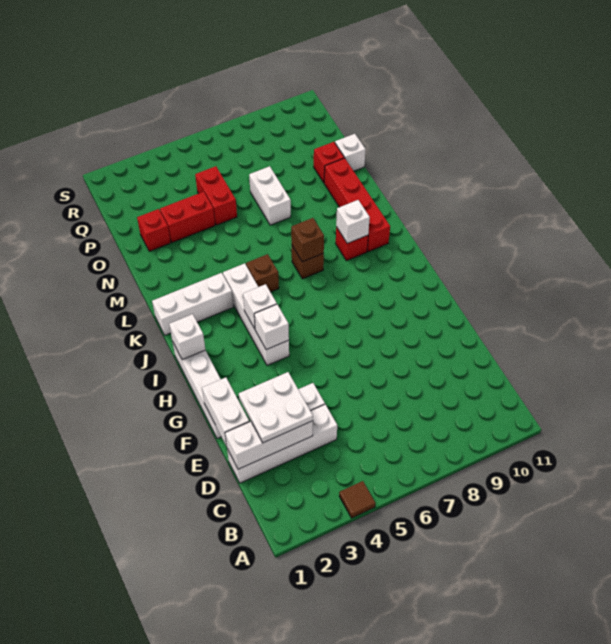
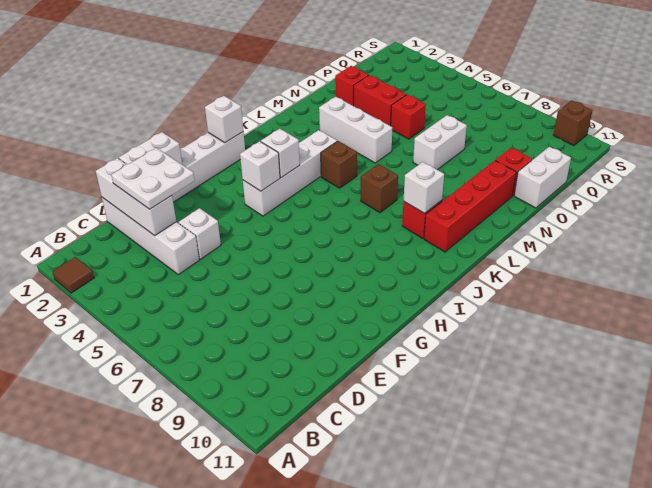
brown tile A4 level 1 -> brown tile A2 level 1
white brick K1:K3 level 1 -> white brick M3:M5 level 1
brown brick K7 level 2 -> brown brick S10 level 1
red brick O5:P5 level 1 -> red brick O5 level 1
white brick O11 level 1 -> white brick O11:P11 level 1

